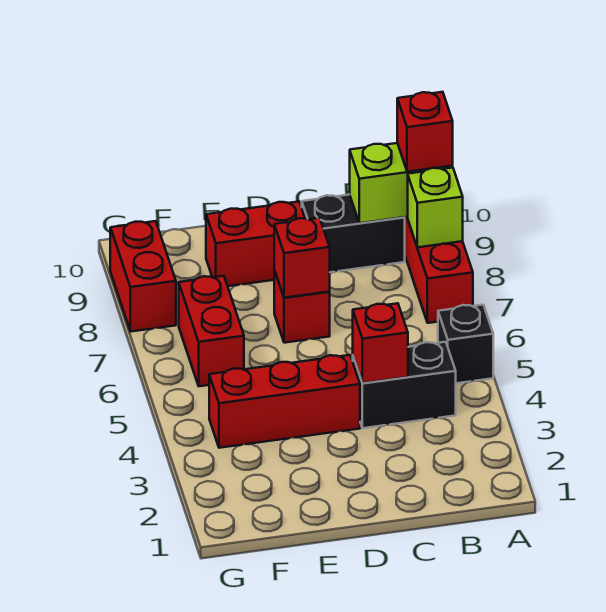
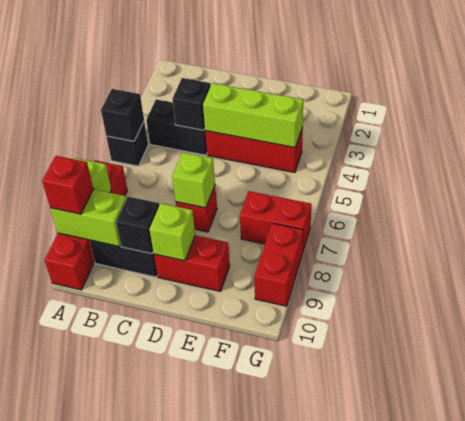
none -> black brick A5 level 2
red brick C4 level 2 -> black brick C4 level 2
none -> black brick C9 level 2
none -> lime brick D4:F4 level 2
red brick D7 level 2 -> lime brick D7 level 2
none -> lime brick D9 level 2
red brick F6:F7 level 1 -> red brick F7:G7 level 1

